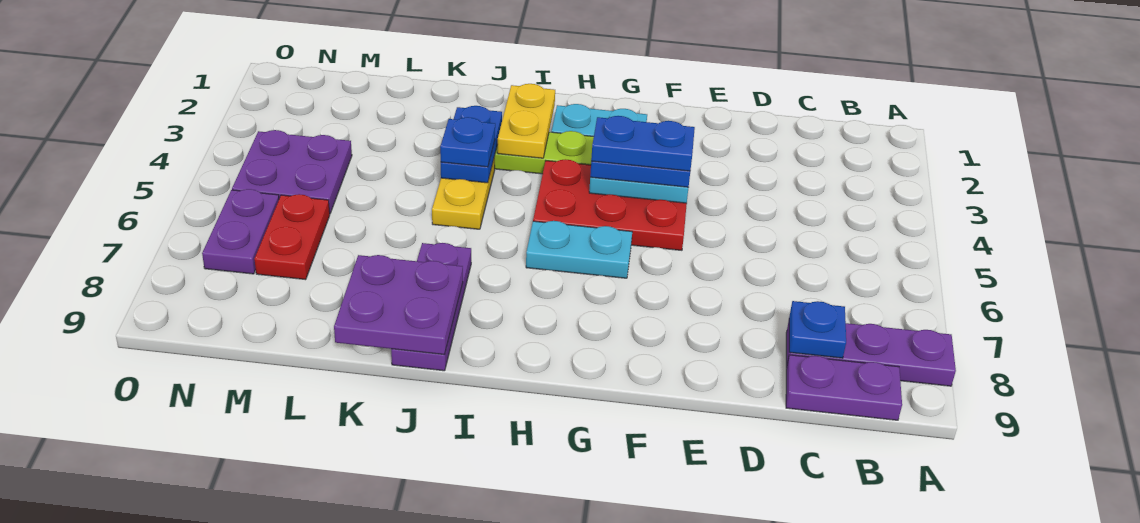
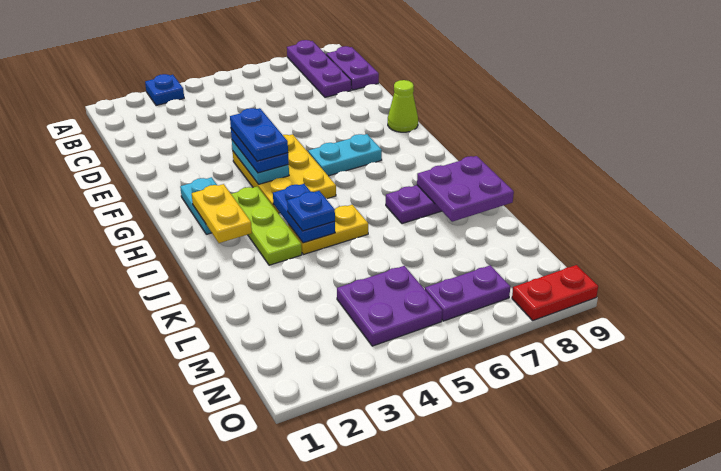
blue plate C8 level 2 -> blue plate A3 level 1
red plate F4:H5 level 1 -> yellow plate F4:H5 level 1
none -> lime cone F9 level 1
cyan plate G6:H6 level 1 -> cyan plate G6:G7 level 1
yellow plate I2:I3 level 2 -> yellow plate H2:I2 level 2
blue plate J3:J4 level 2 -> blue plate I4:J4 level 2
red plate M6:M7 level 1 -> red plate O8:O9 level 1

